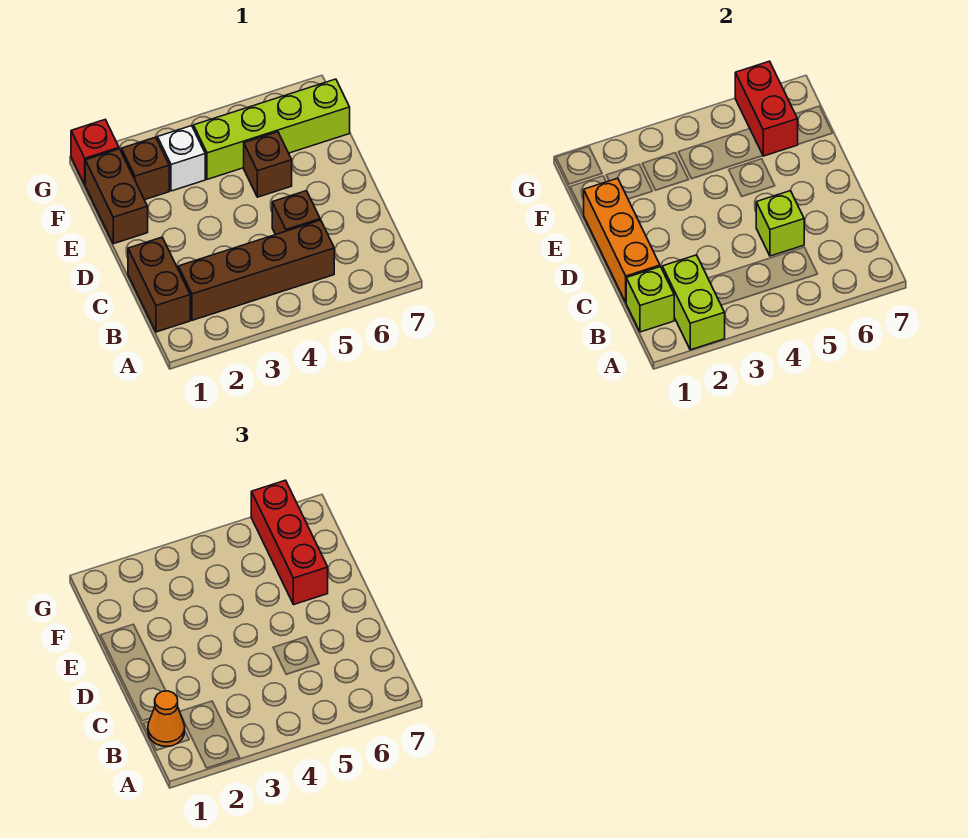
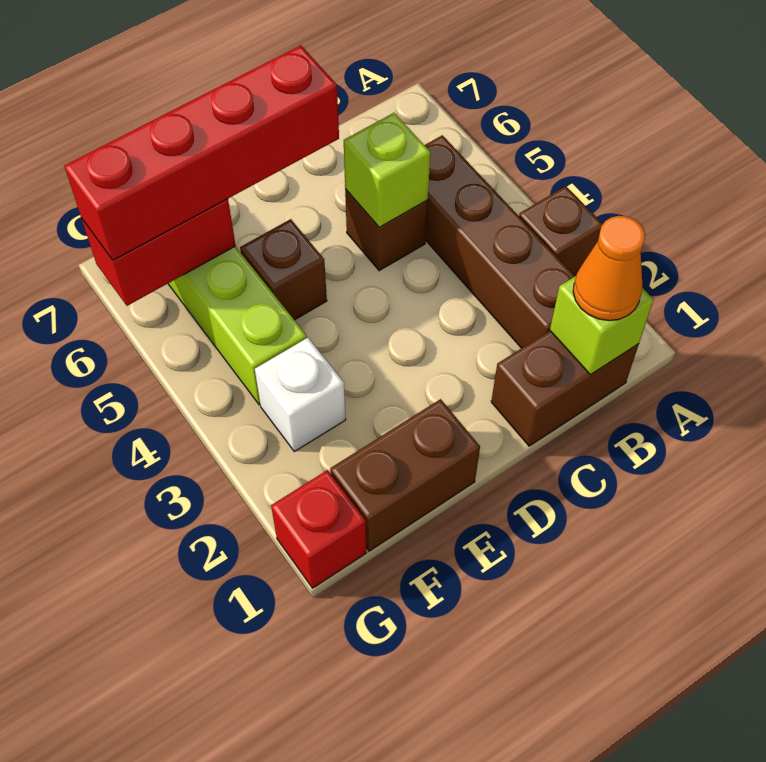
lime brick A2:B2 level 2 -> none
orange brick C1:E1 level 2 -> none
red brick E6:G6 level 3 -> red brick D6:G6 level 3
brown brick F2 level 1 -> brown brick A3 level 1

